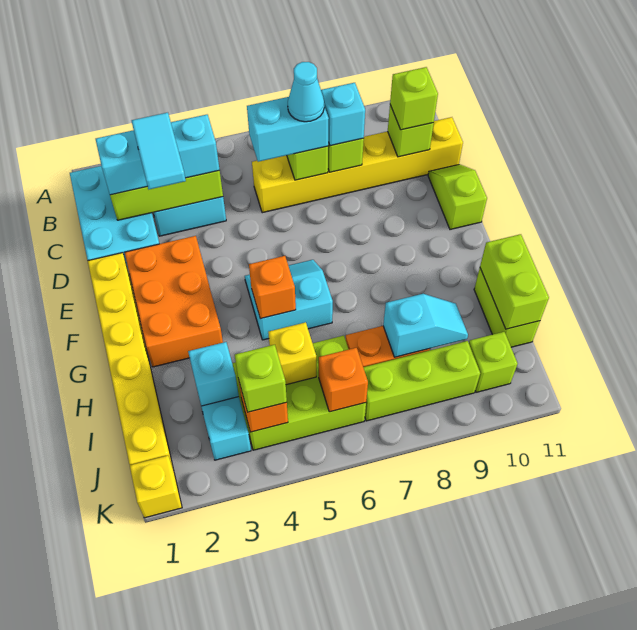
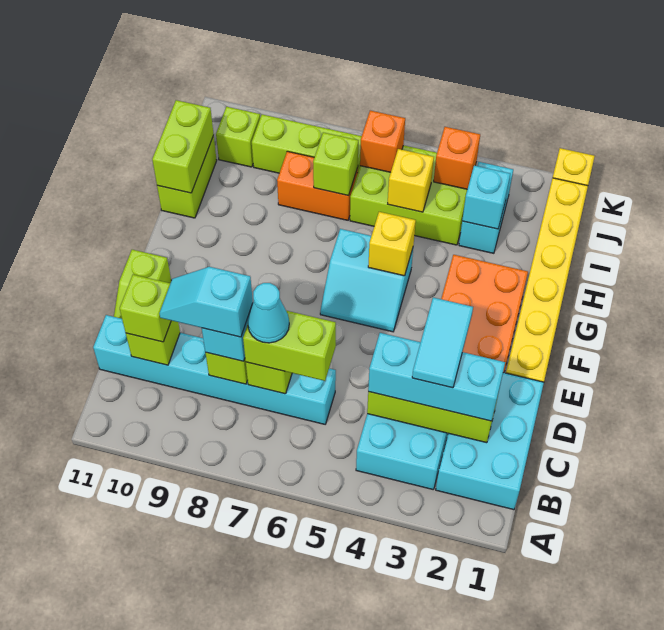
yellow brick C6:C11 level 1 -> cyan brick C6:C11 level 1
cyan brick C6:C7 level 3 -> lime brick C6:C7 level 3
orange brick G5 level 2 -> yellow brick G5 level 2
cyan slope I8:I9 level 2 top 8 -> cyan slope C8:C9 level 4 top 8
lime brick J4 level 3 -> lime brick I7 level 2

